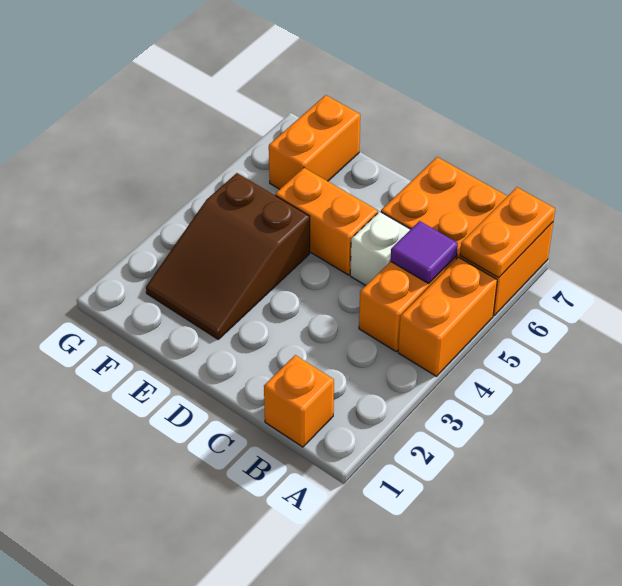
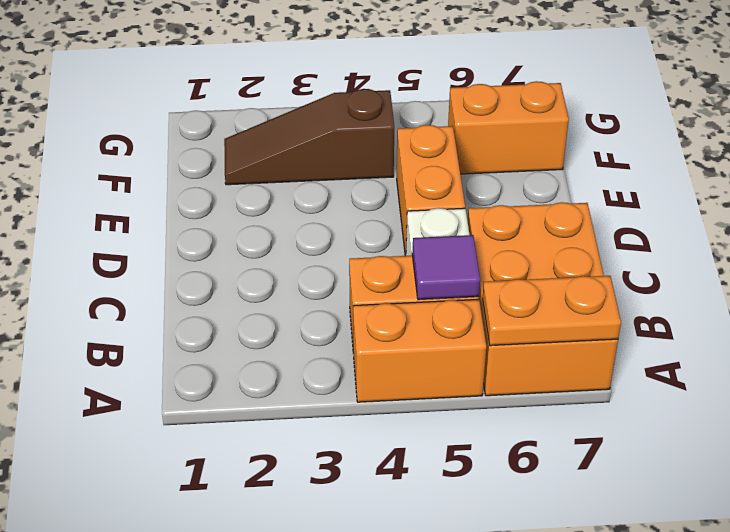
orange brick B1 level 1 -> none
brown slope E2:F4 level 1 top 4 -> brown slope F2:F4 level 1 top 4

